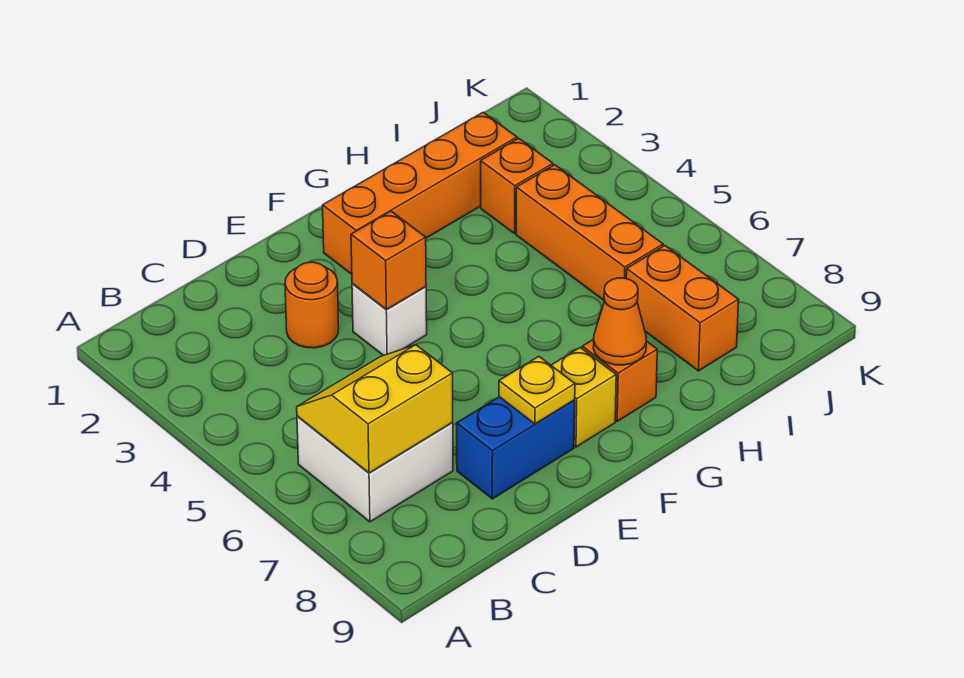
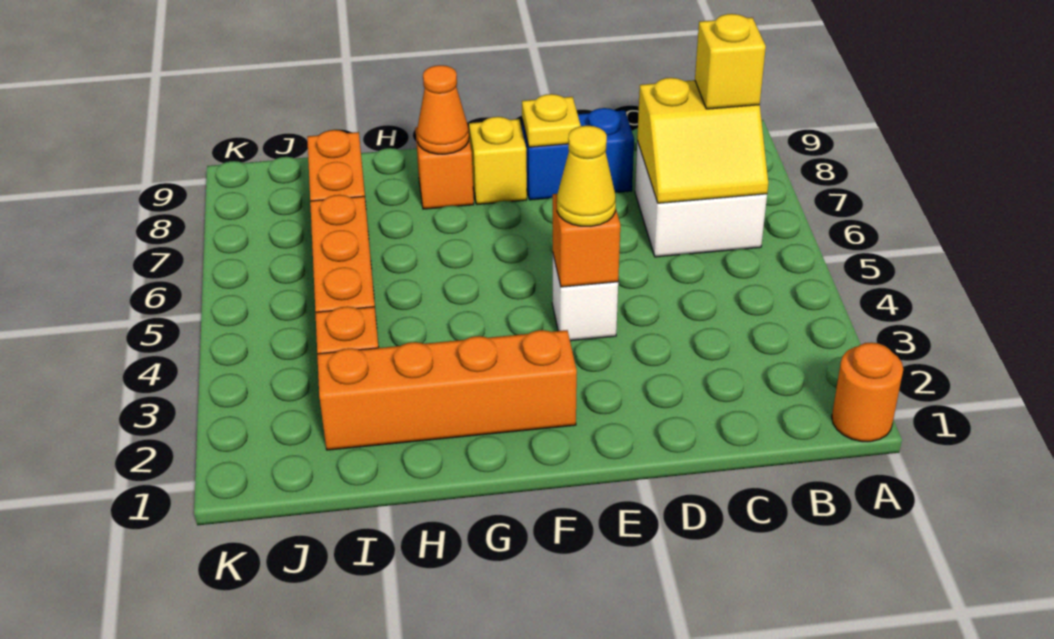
none -> yellow brick B7 level 3
orange round brick D3 level 1 -> orange round brick A1 level 1
none -> yellow cone E4 level 3

